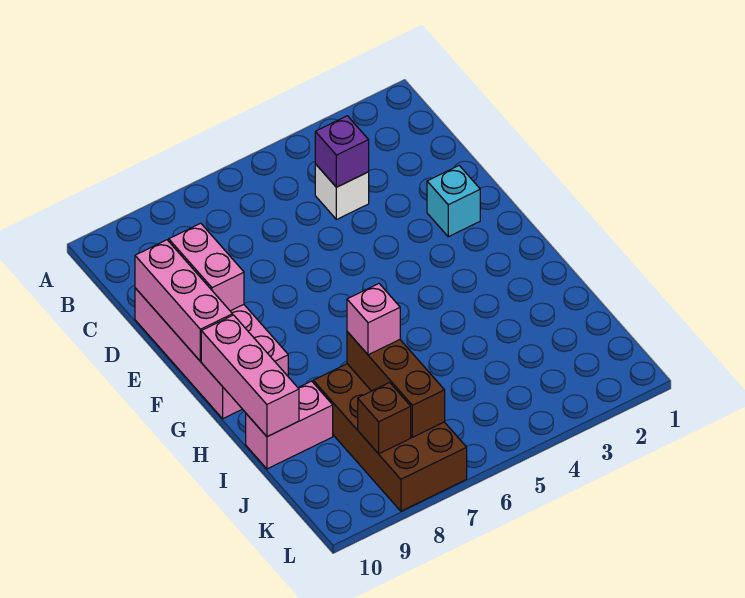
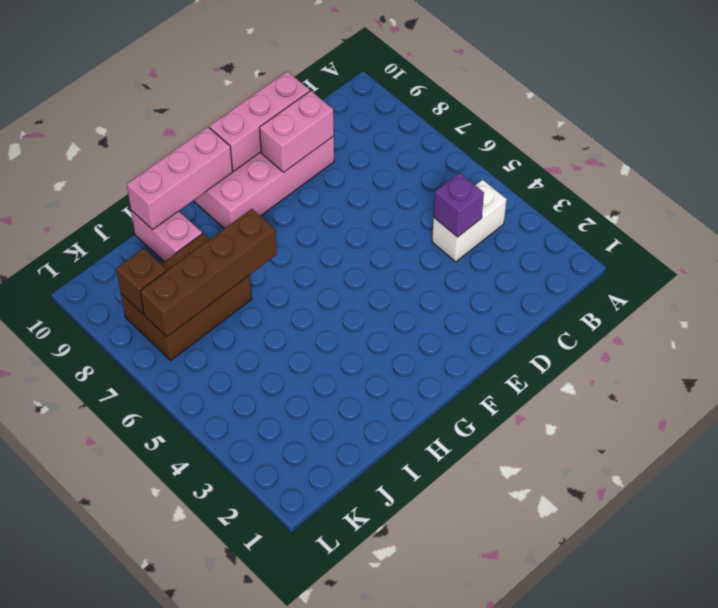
white brick C4 level 1 -> white brick B4:C4 level 1
cyan brick E2 level 1 -> none
brown brick I7:L8 level 1 -> brown brick I7:K8 level 1
brown brick I7:K7 level 2 -> brown brick H7:K7 level 2
pink brick I7 level 3 -> none

